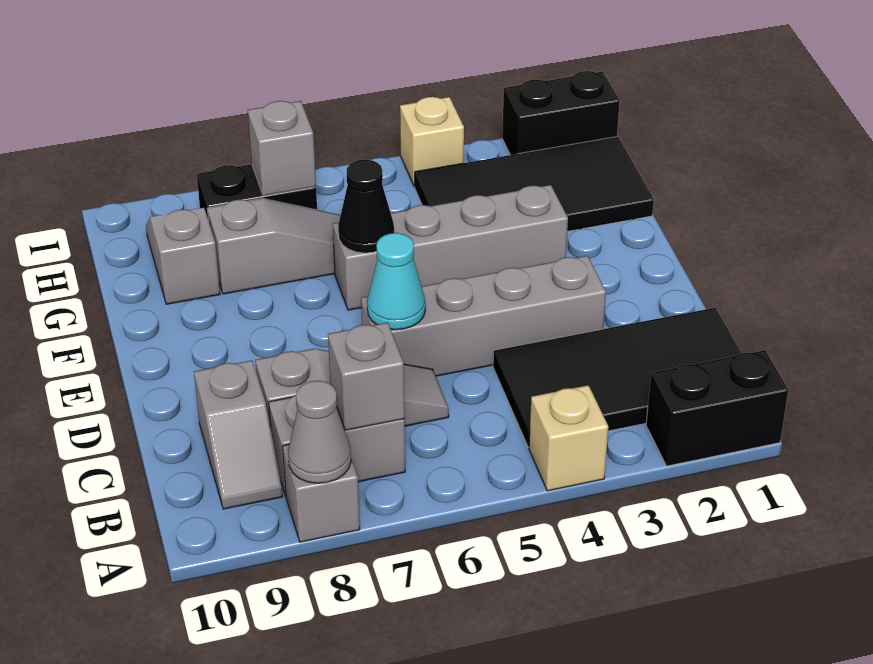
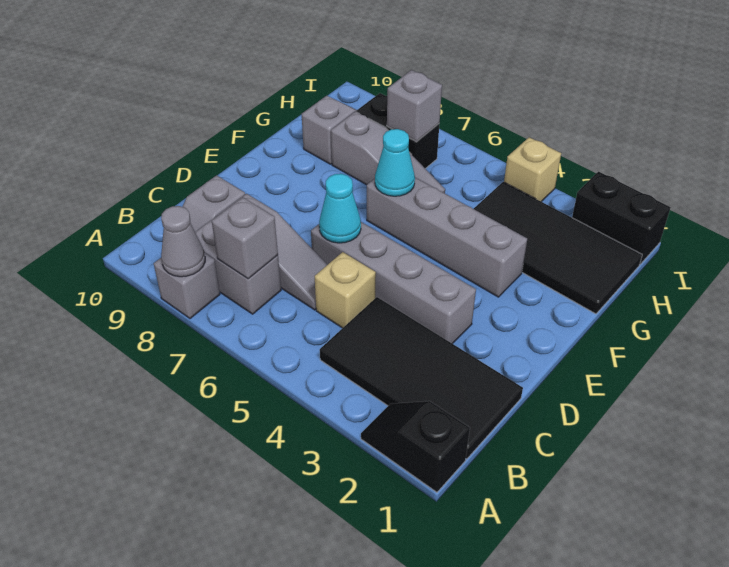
black brick A1:A2 level 1 -> black slope A1:A2 level 1 top 1
tan brick A4 level 1 -> tan brick C5 level 1
black cone F6 level 2 -> cyan cone F6 level 2

